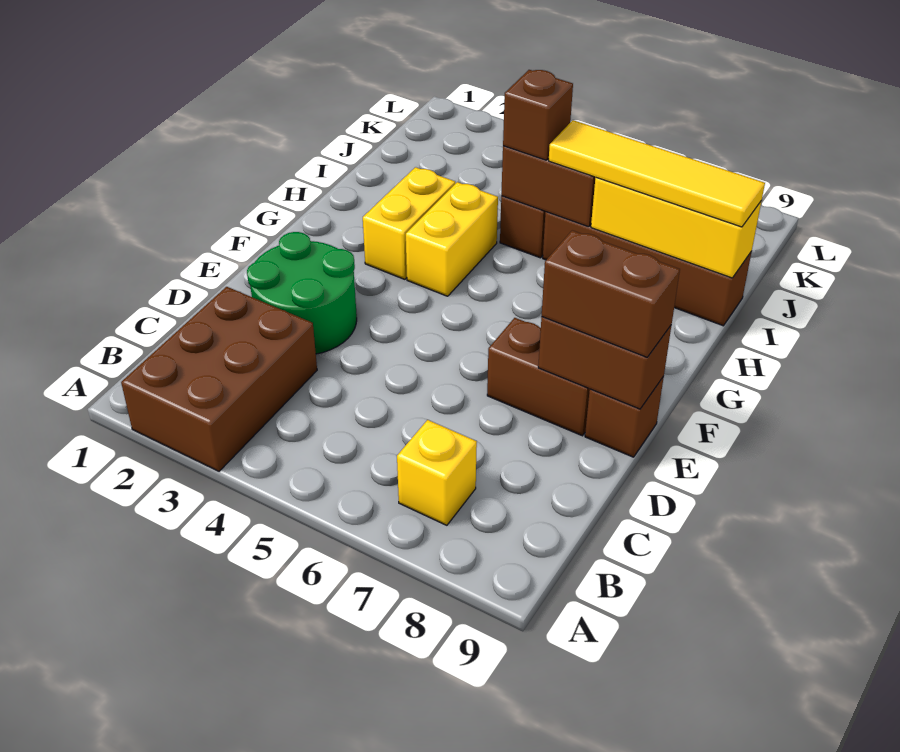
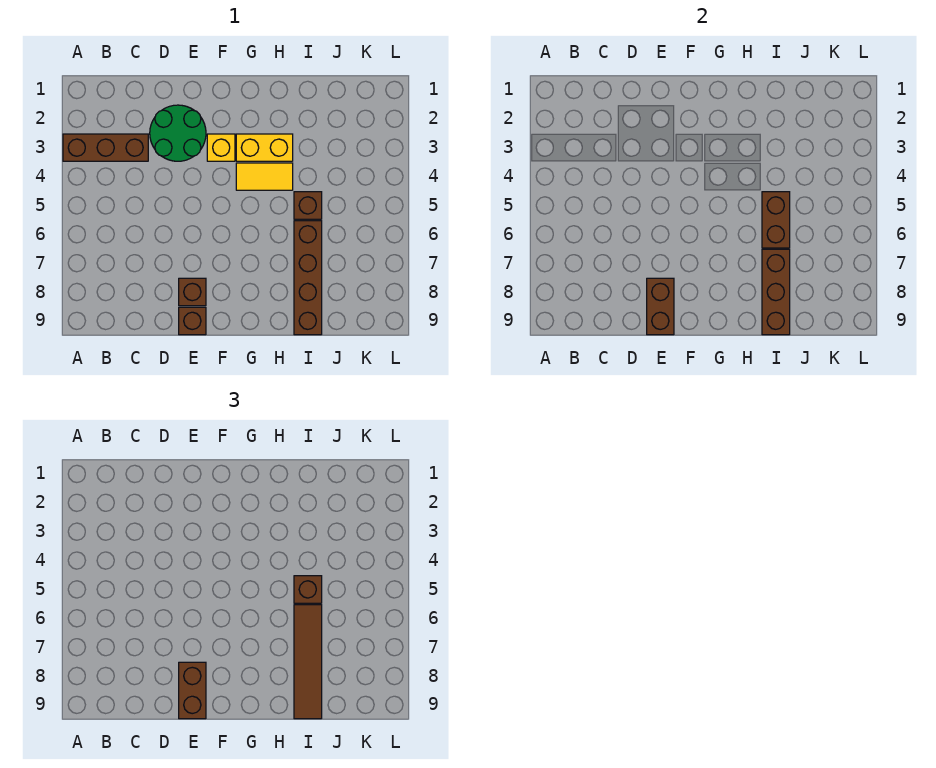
brown brick A2:C3 level 1 -> brown brick A3:C3 level 1
yellow brick B7 level 1 -> yellow brick F3 level 1
brown brick E7:E8 level 1 -> brown brick E8 level 1
yellow brick G4:H4 level 1 -> yellow tile G4:H4 level 1
yellow tile I6:I9 level 3 -> brown tile I6:I9 level 3
yellow brick I7:I9 level 2 -> brown brick I7:I9 level 2

